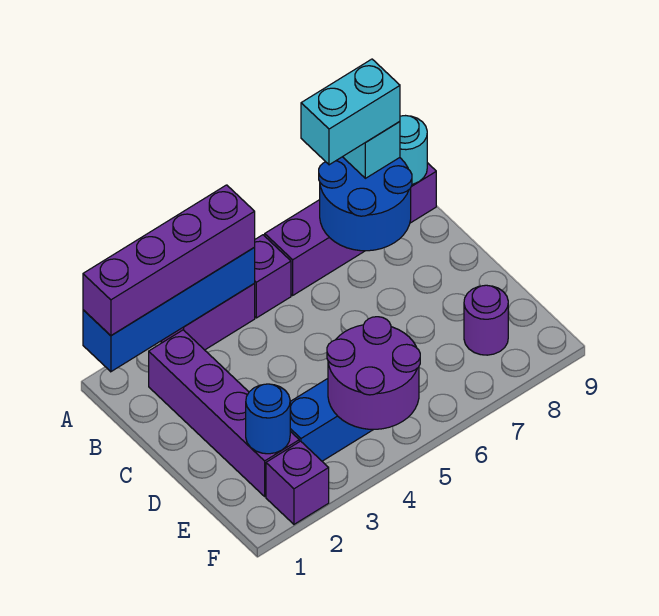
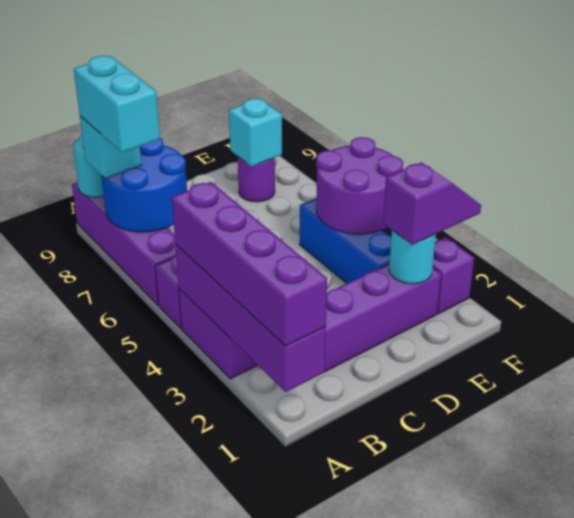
blue brick A1:A4 level 2 -> purple brick A1:A4 level 2
blue round brick E2 level 2 -> cyan round brick E2 level 2
none -> purple slope E2:F2 level 3 top E
none -> cyan brick E8 level 2

